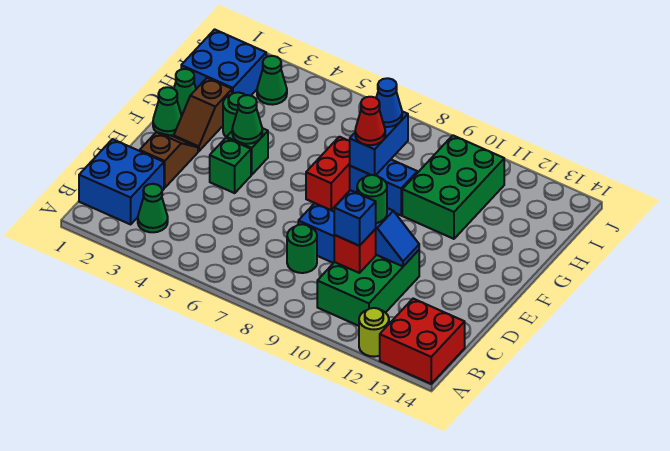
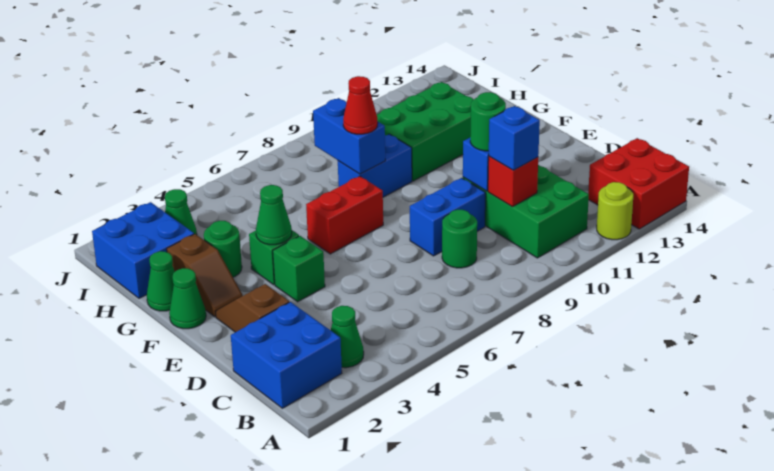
red brick F7:G7 level 1 -> red brick F6:F7 level 1
green brick G10:I11 level 1 -> green brick G10:H12 level 1
blue cone H8 level 3 -> none

